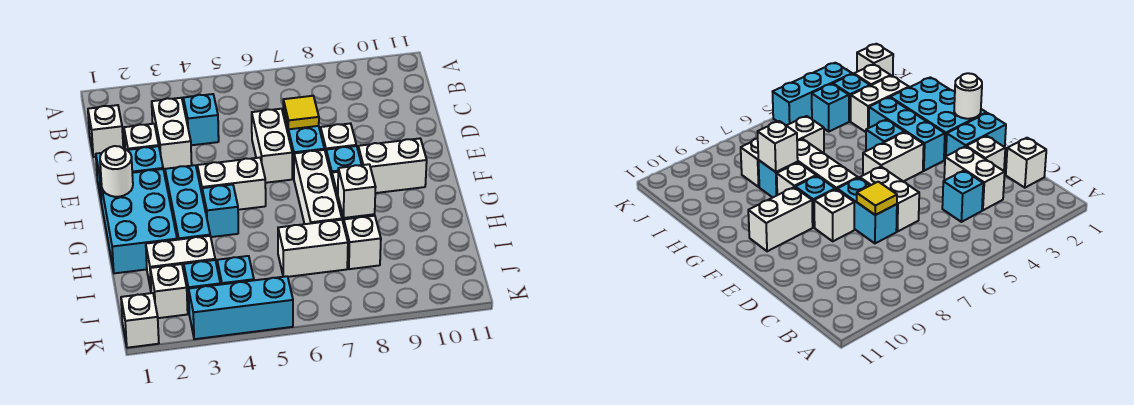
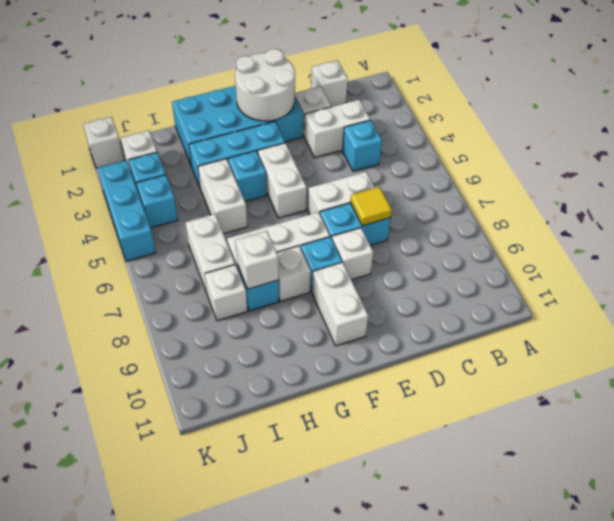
white round brick F1 level 2 -> white round brick E1:F2 level 2
white brick I2:I3 level 1 -> white brick H4:H5 level 1

